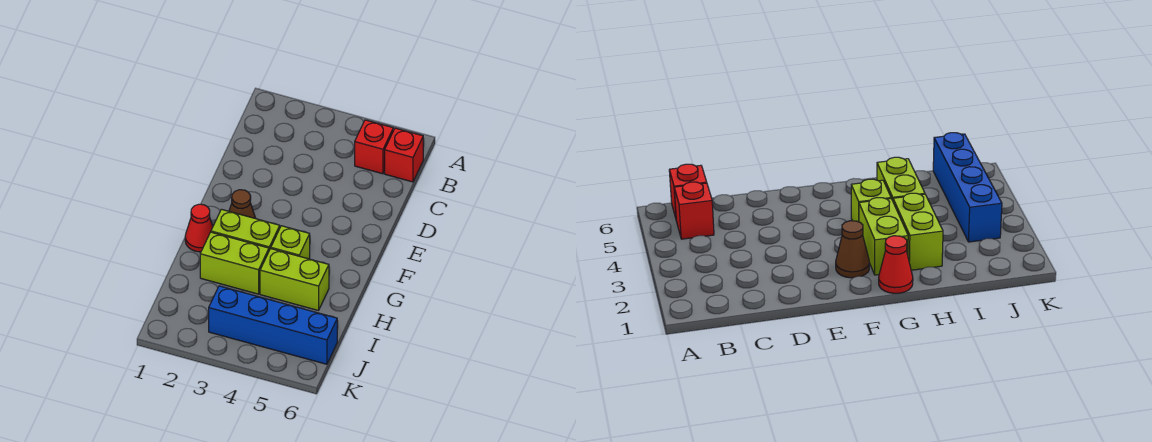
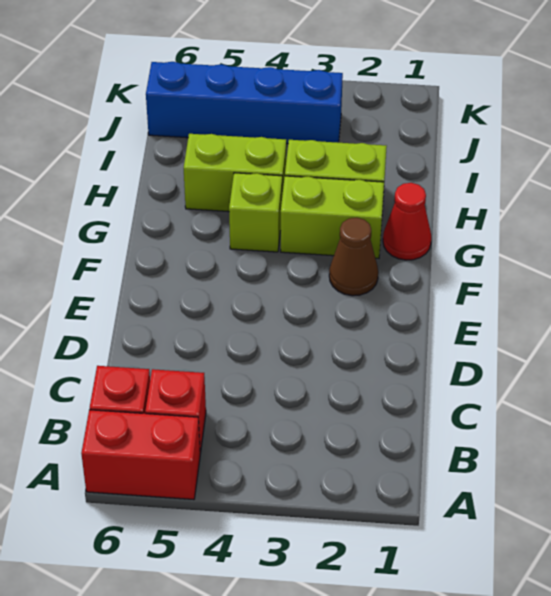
none -> red brick A5:A6 level 1

